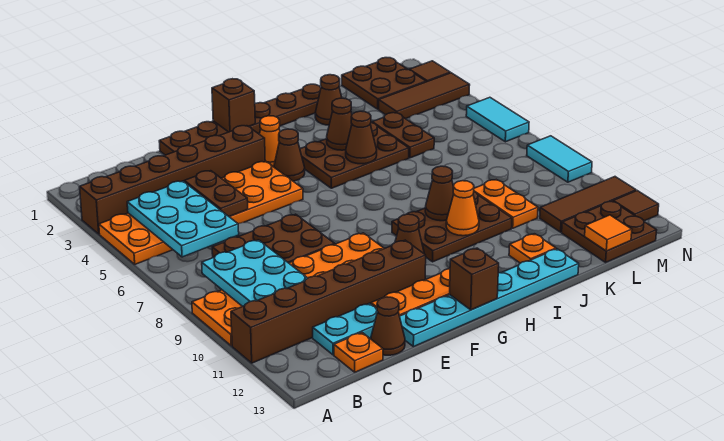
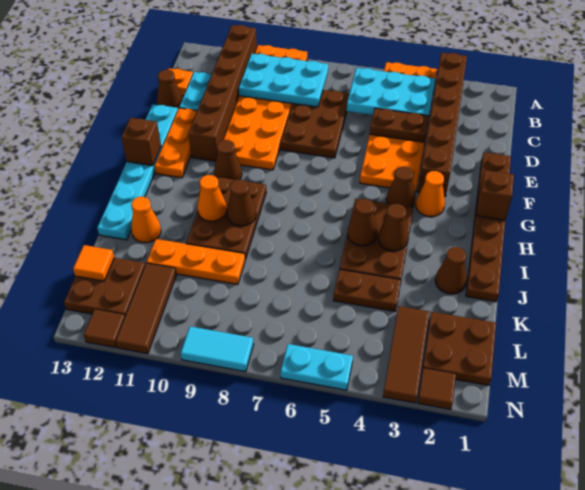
orange plate J12 level 1 -> orange cone J12 level 1
orange plate K9:K10 level 1 -> orange plate K9:K11 level 1
cyan tile N5:N6 level 1 -> cyan plate N5:N6 level 1

